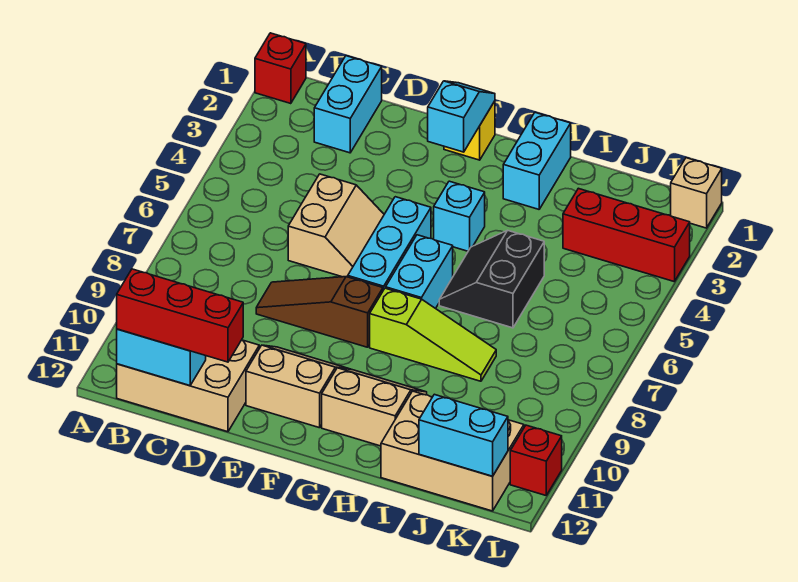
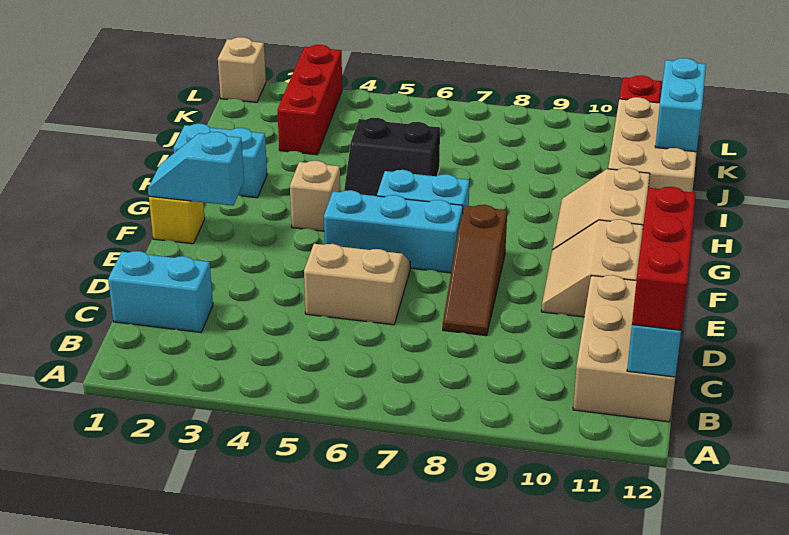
red brick A1 level 1 -> none
cyan brick G4 level 1 -> tan brick G4 level 1
lime slope G8:I8 level 1 top G -> none

